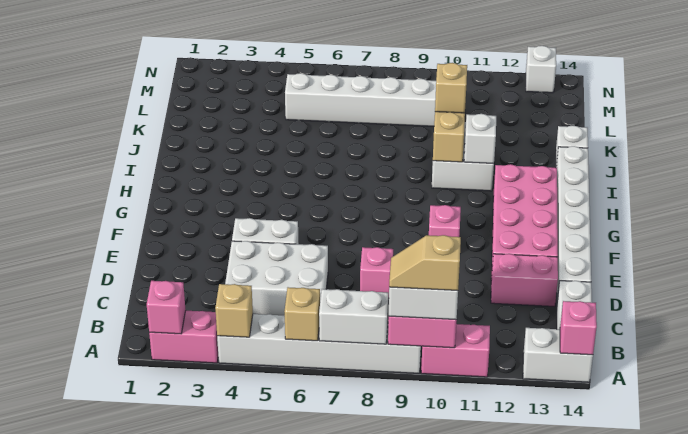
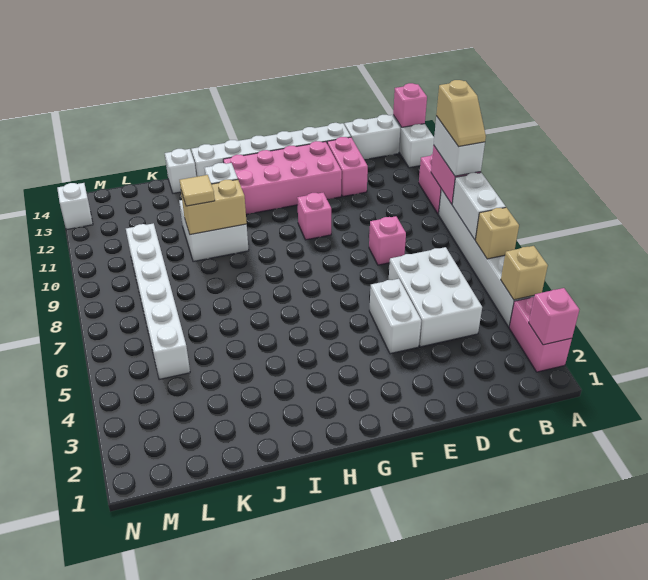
tan brick J10 level 3 -> tan tile J10 level 3

